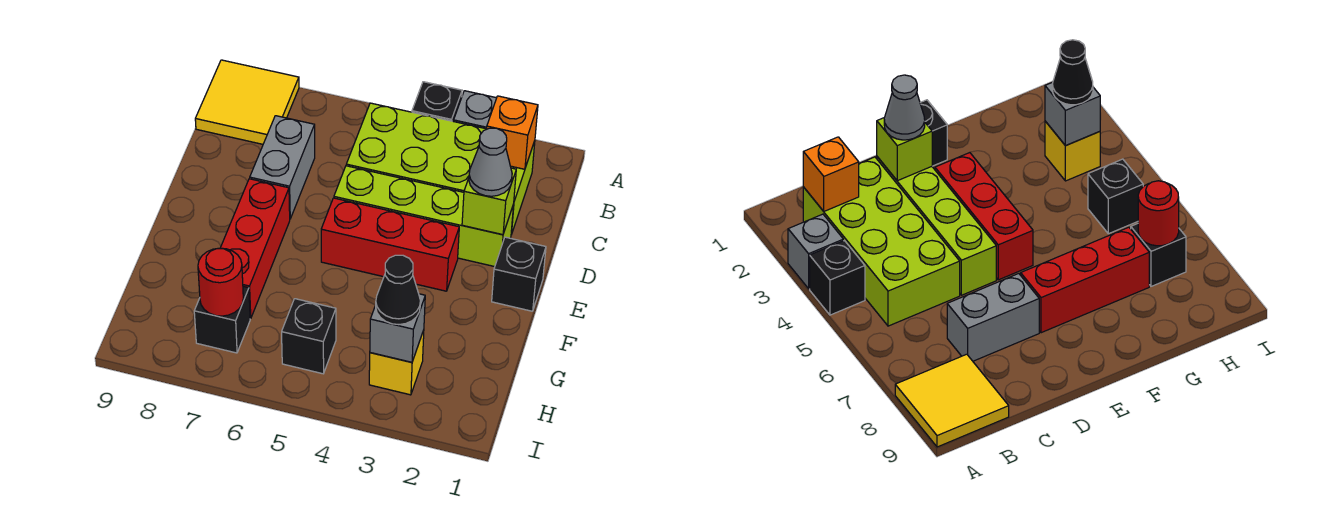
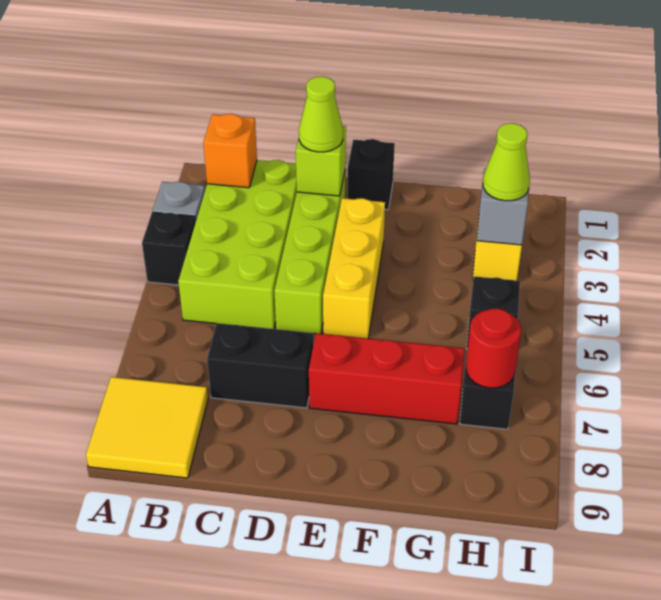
grey brick C7:D7 level 1 -> black brick C7:D7 level 1
grey cone D2 level 3 -> lime cone D2 level 3
red brick E3:E5 level 1 -> yellow brick E3:E5 level 1
black cone H3 level 3 -> lime cone H3 level 3

